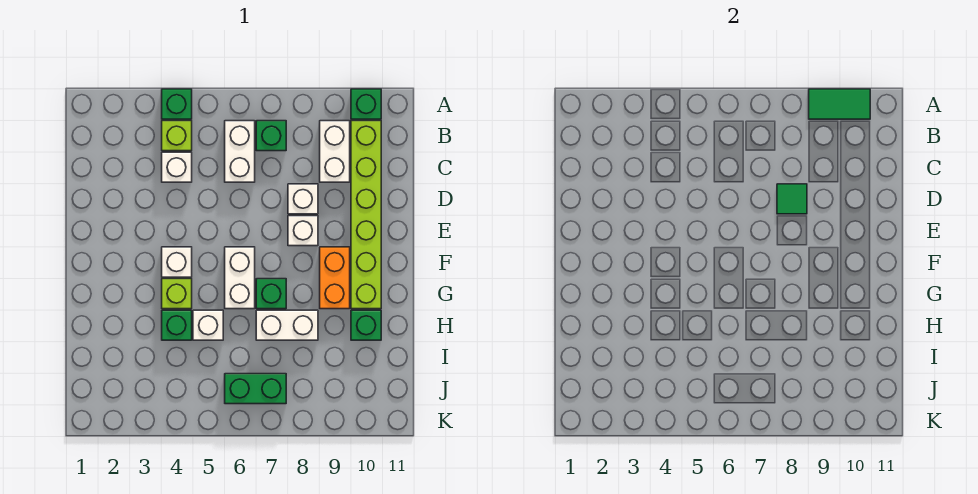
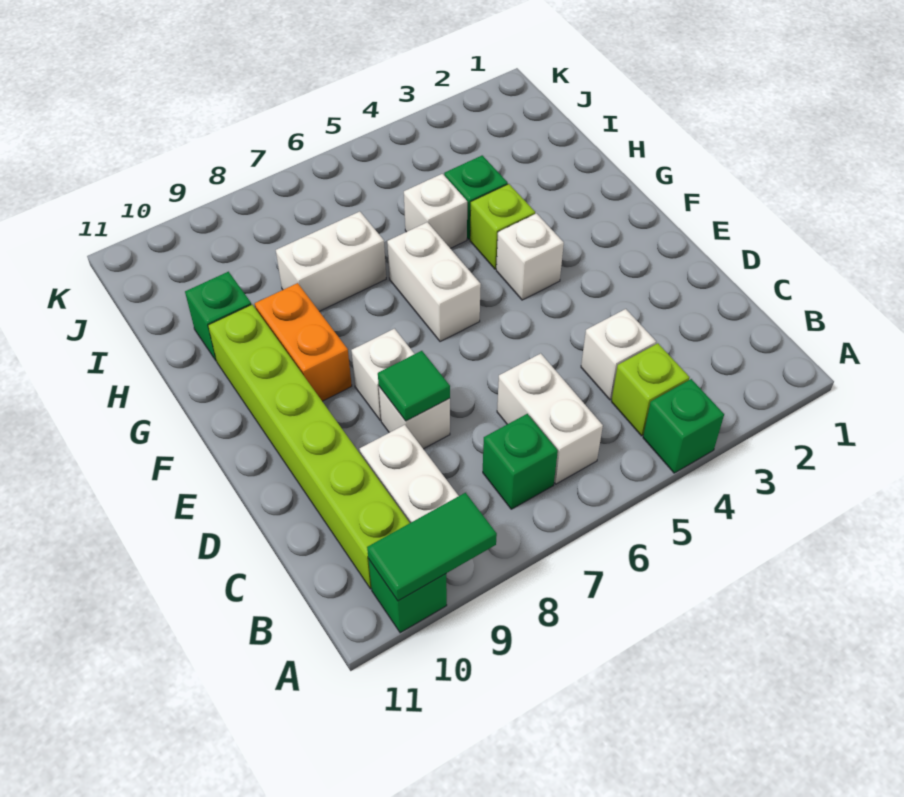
green brick G7 level 1 -> none
green brick J6:J7 level 1 -> none

